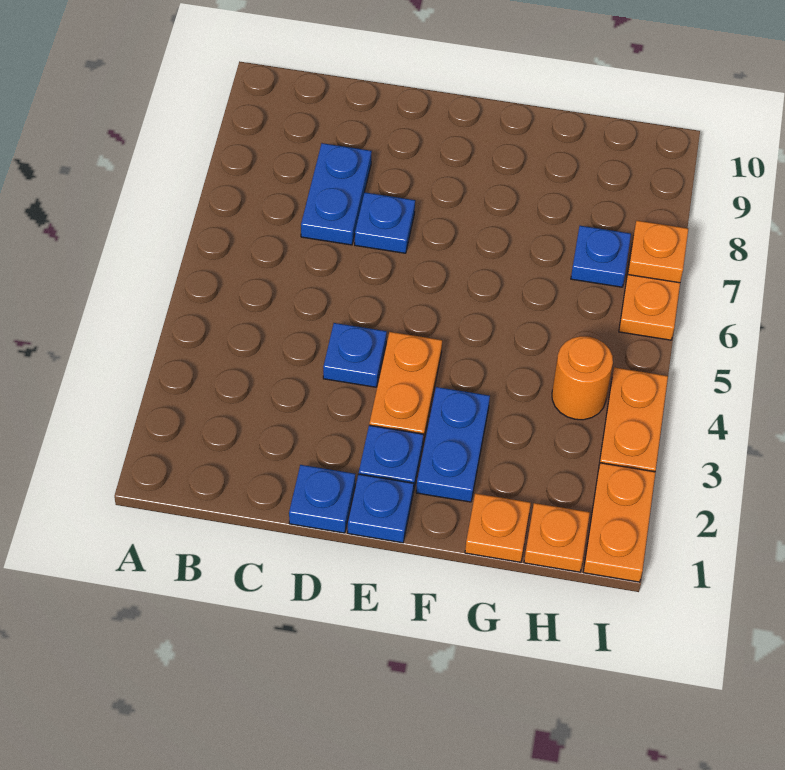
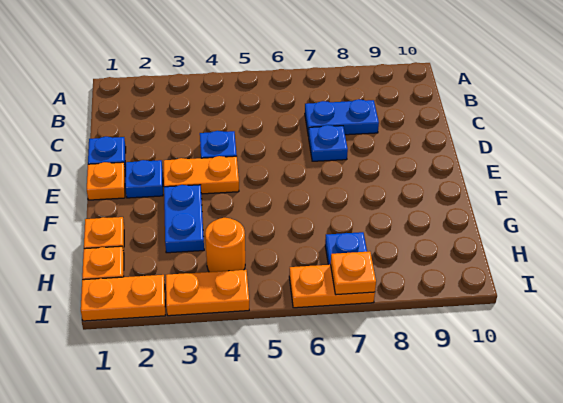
blue plate E1 level 1 -> orange plate E1 level 1
blue plate F2:F3 level 1 -> blue plate F3:G3 level 1

